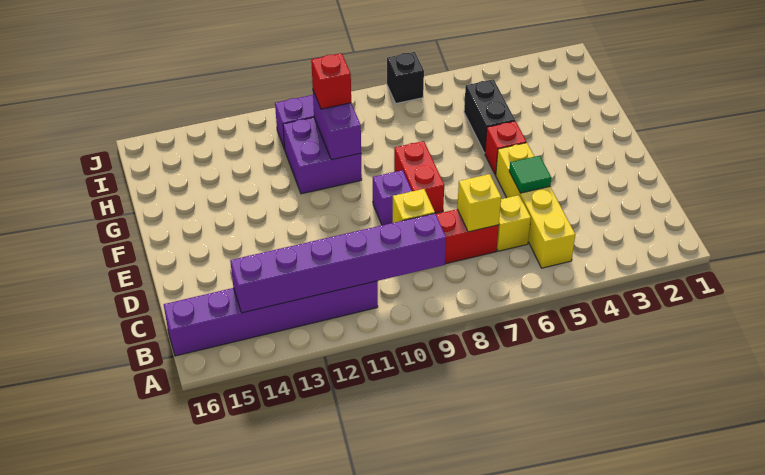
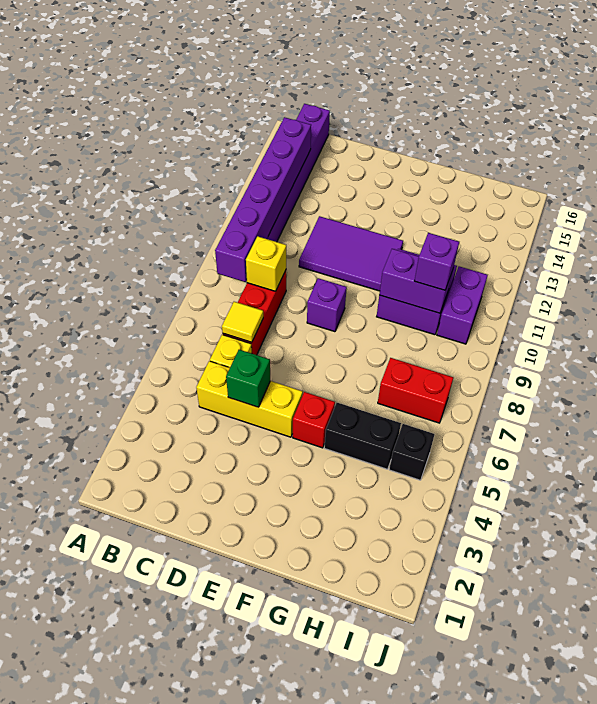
yellow brick B5:E5 level 1 -> yellow brick C5:E5 level 1
yellow brick C7 level 2 -> yellow tile C7 level 2
green tile D5 level 2 -> green brick D5 level 2
none -> purple tile D11:F12 level 1
red brick E8:F8 level 1 -> red brick H7:I7 level 1
red brick H10 level 3 -> purple brick H10 level 3
black brick J7 level 1 -> black brick I5 level 1

